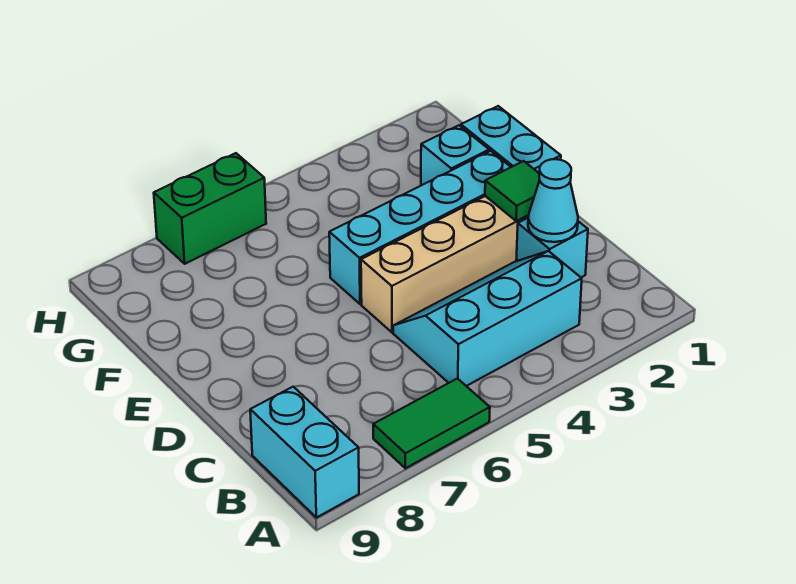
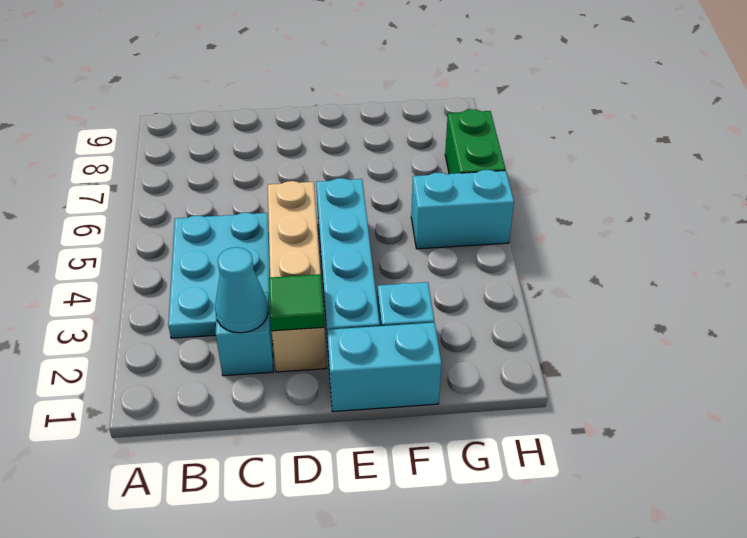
green tile A6:A7 level 1 -> none
cyan brick A9:B9 level 1 -> cyan brick G5:H5 level 1
cyan slope B3:C5 level 1 top B -> cyan plate B3:C5 level 1

